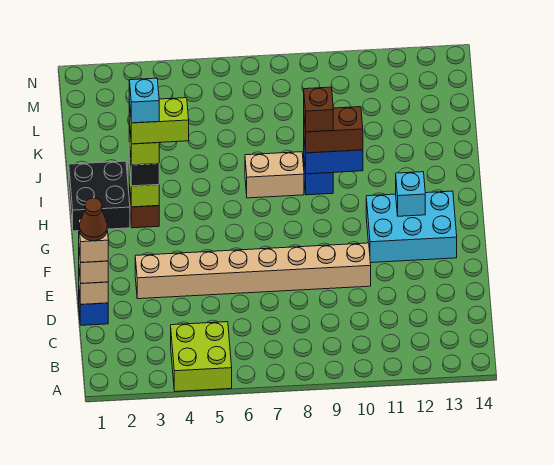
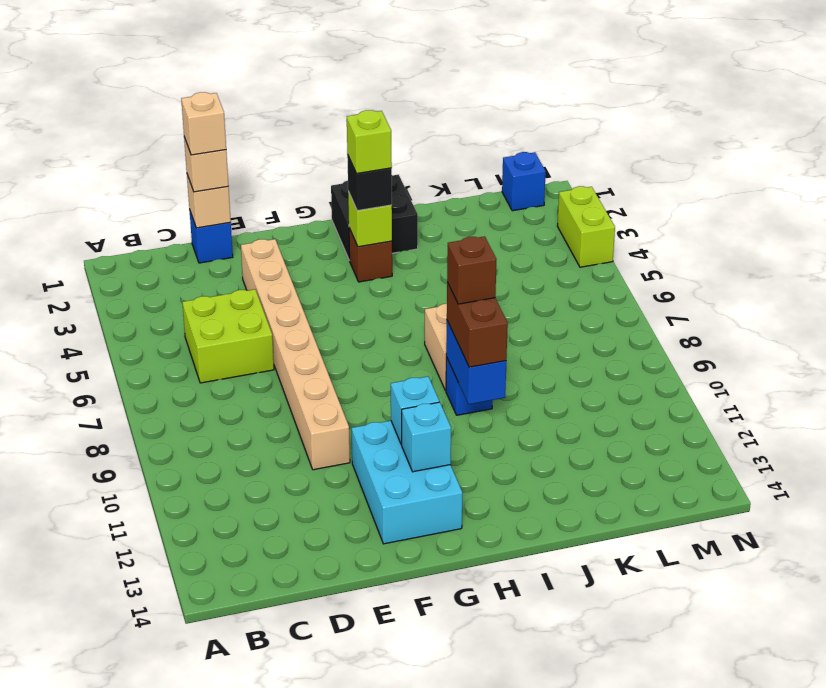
lime brick A4:B5 level 1 -> lime brick C5:D6 level 1
brown cone D1 level 5 -> none
lime brick H3:H4 level 5 -> lime brick N3:N4 level 1
cyan brick H3 level 6 -> cyan brick G11 level 2
none -> blue brick M1 level 1

